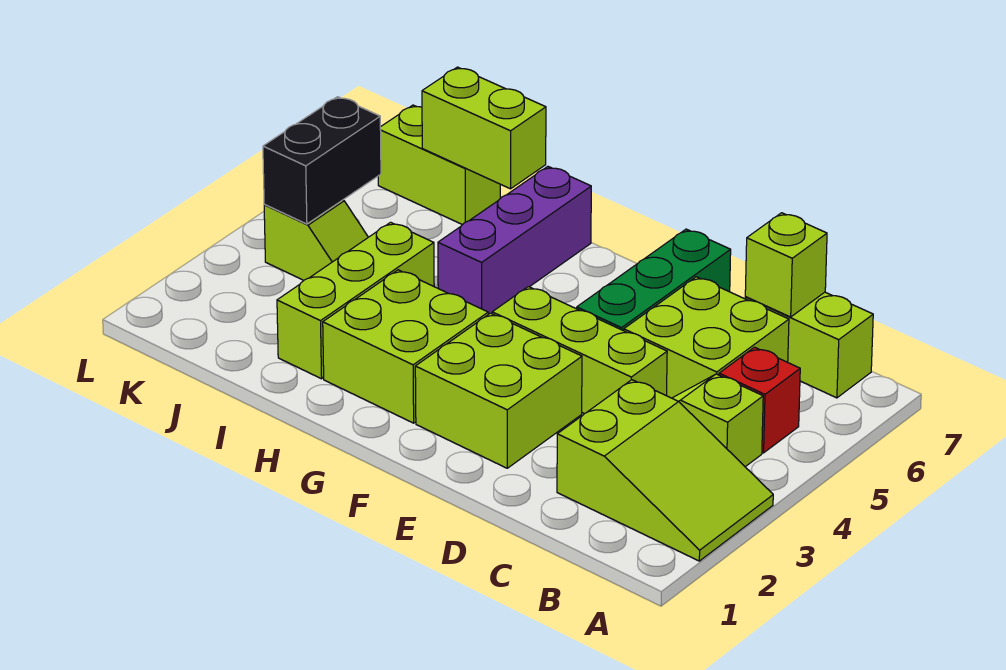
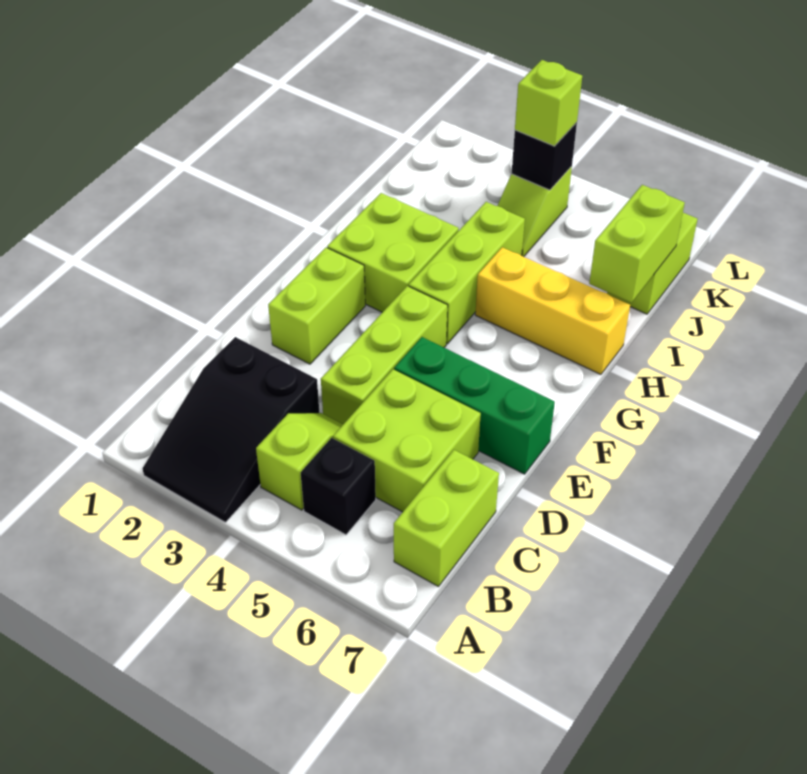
lime slope A2:C3 level 1 top C -> black slope A2:C3 level 1 top C
red brick B5 level 1 -> black brick B5 level 1
lime brick C7 level 2 -> lime brick K4 level 3
lime brick E2:F3 level 1 -> lime brick E2:F2 level 1
purple brick H5:H7 level 1 -> yellow brick H5:H7 level 1
lime brick I2:I4 level 1 -> lime brick G4:I4 level 1
black brick K4:K5 level 2 -> black brick K4 level 2

